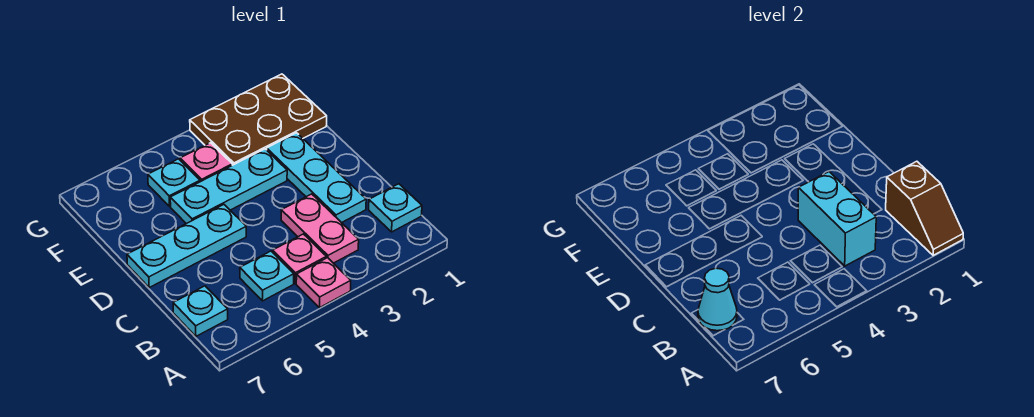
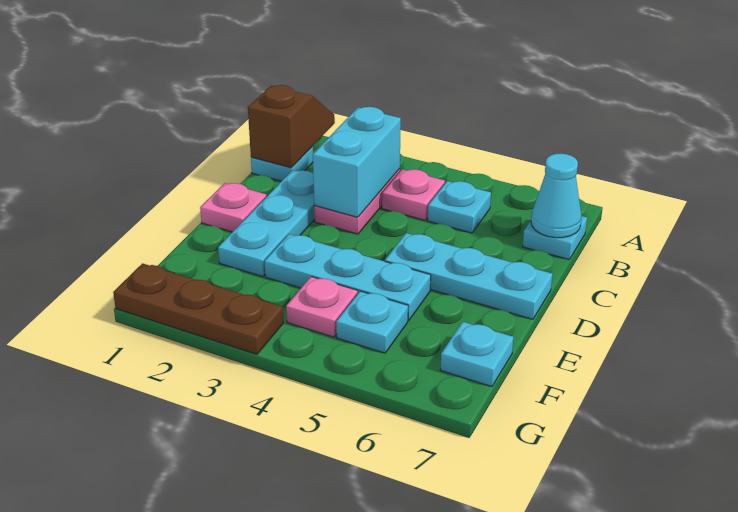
pink plate A4 level 1 -> pink plate D1 level 1
brown plate F1:G3 level 1 -> brown plate G1:G3 level 1
none -> cyan plate F7 level 1

